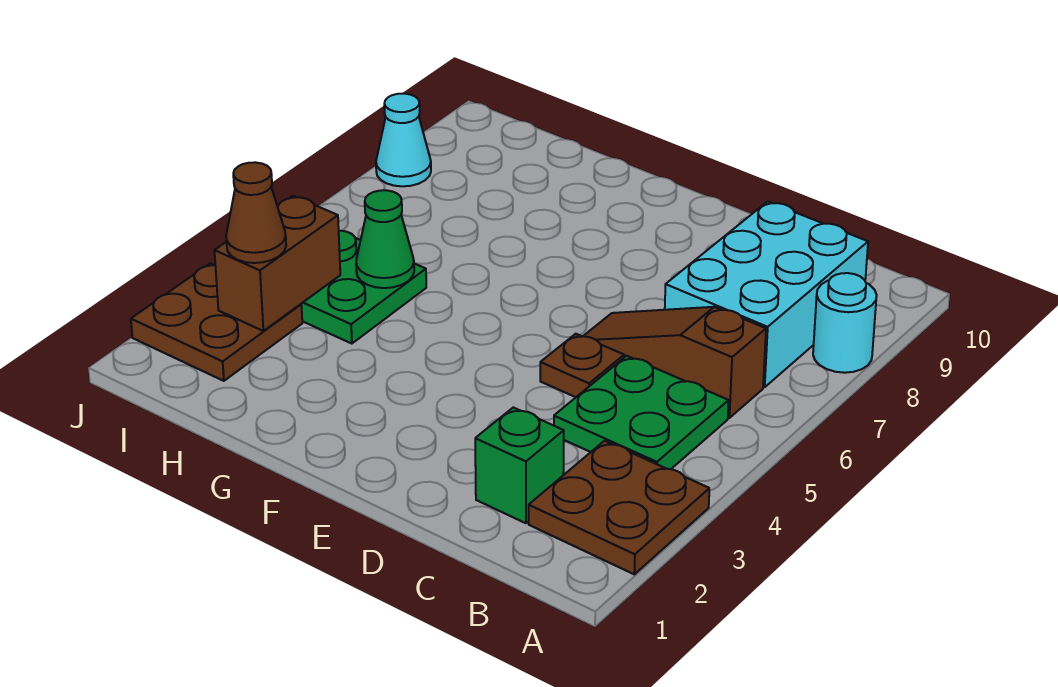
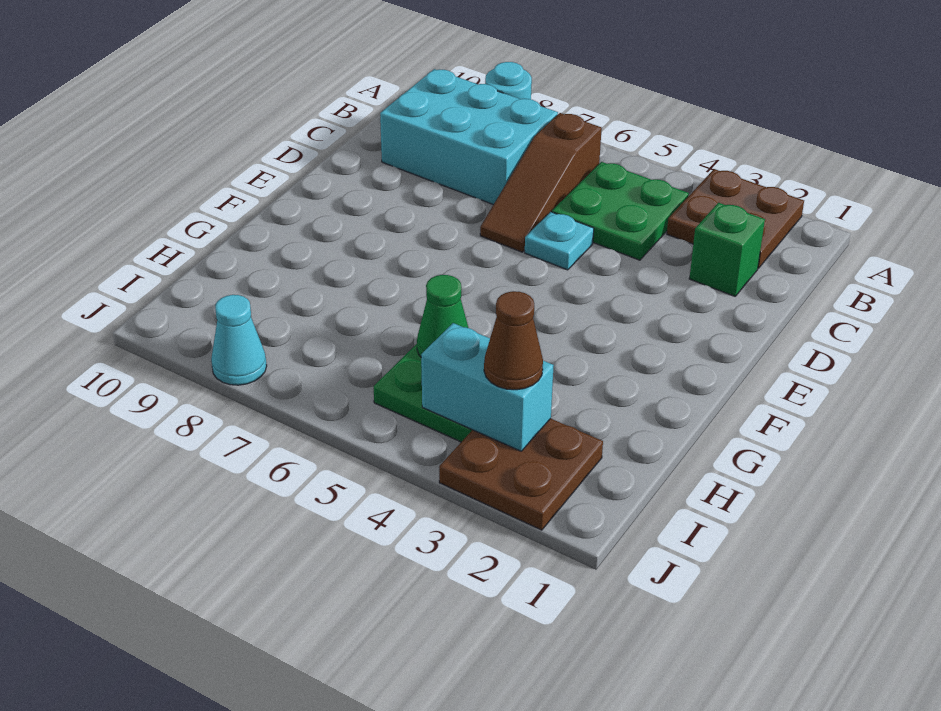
brown plate D5 level 1 -> cyan plate D5 level 1
brown brick I3:I4 level 2 -> cyan brick I3:I4 level 2

